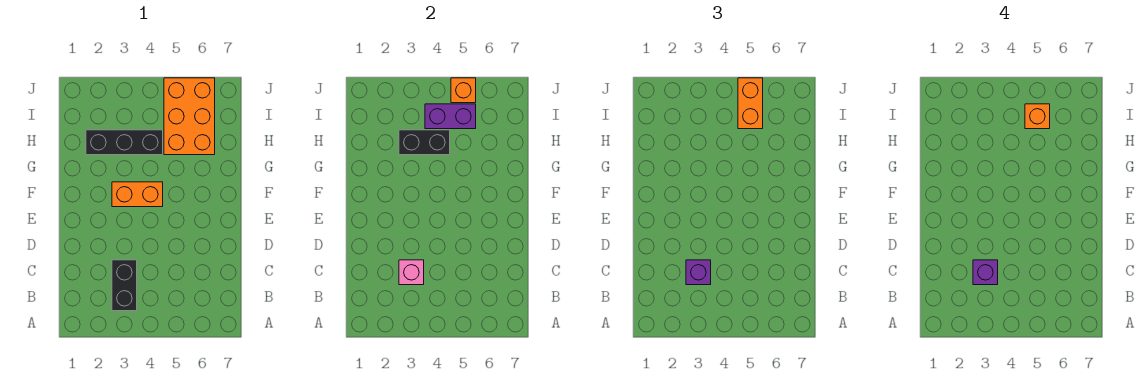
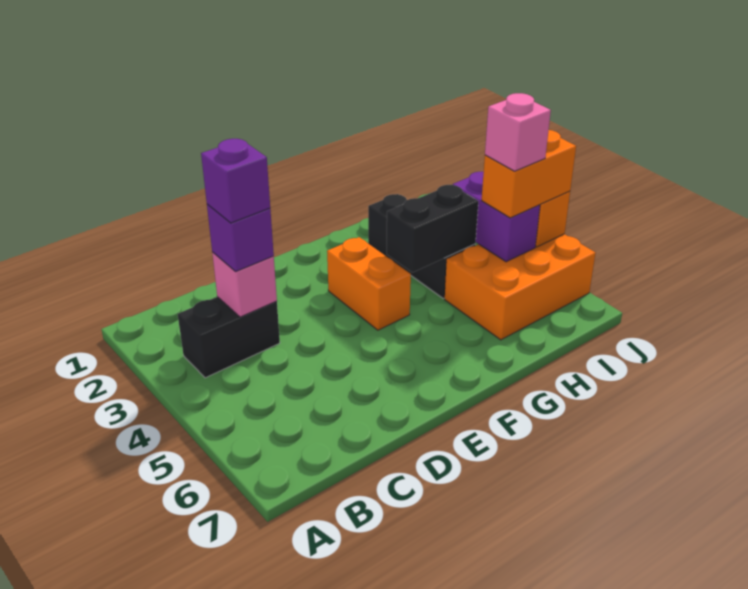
black brick H3:H4 level 2 -> black brick G4:H4 level 2
orange brick I5 level 4 -> pink brick I5 level 4

